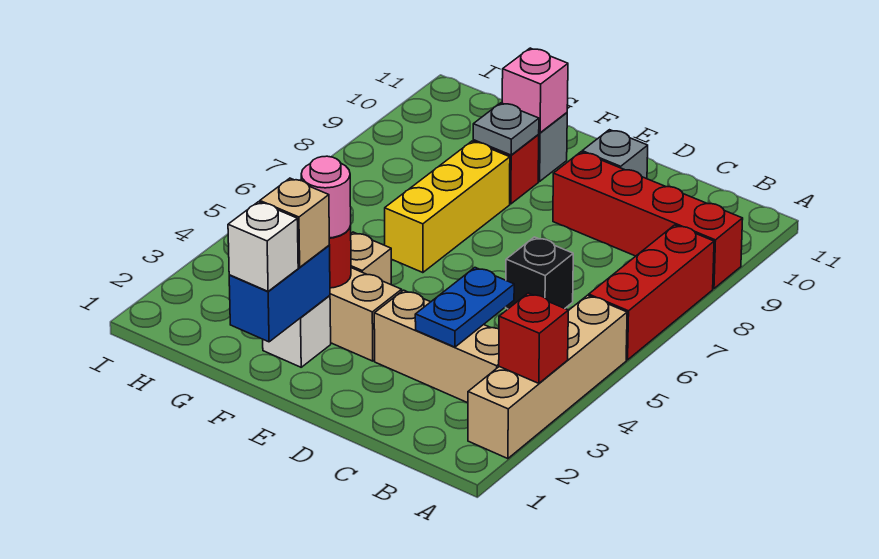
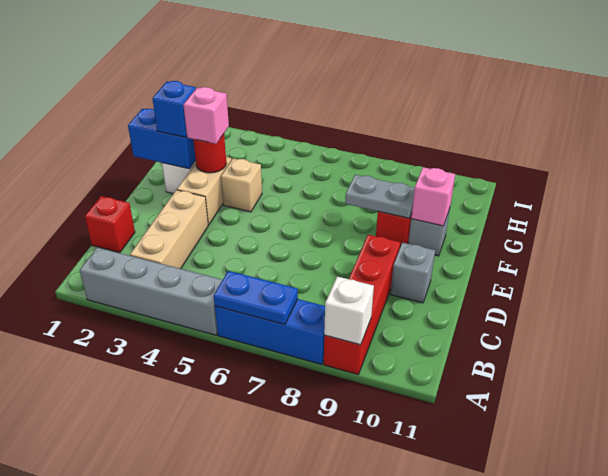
tan brick A2:A5 level 1 -> grey brick A2:A5 level 1
red brick A3 level 2 -> red brick C1 level 1
red brick A6:A8 level 1 -> blue brick A6:A8 level 1
blue plate C3:C4 level 2 -> blue plate A6:A7 level 2
black brick C6 level 1 -> none
white brick F1 level 3 -> white brick A9 level 2
tan brick F2 level 3 -> blue brick F2 level 3
pink round brick F3 level 3 -> pink brick F3 level 3
yellow brick F6:F8 level 1 -> none
grey plate F9 level 2 -> grey plate F8:F9 level 2

